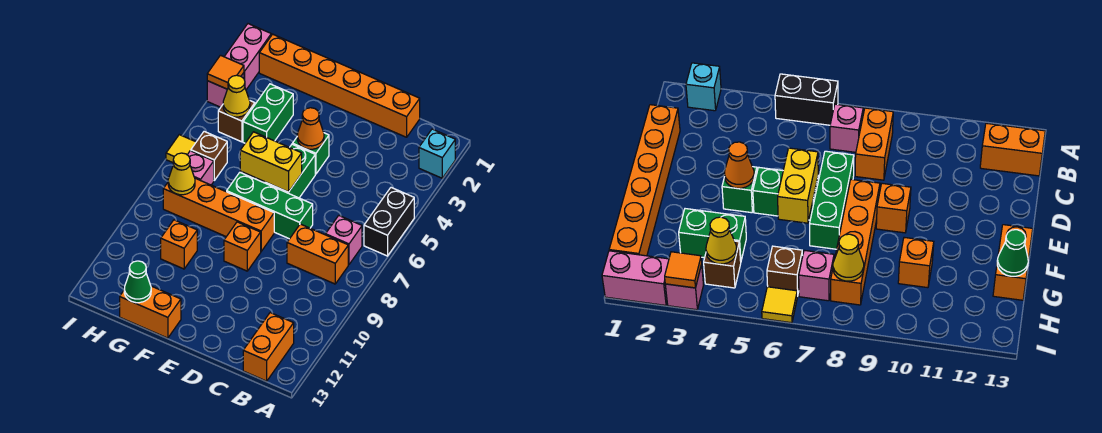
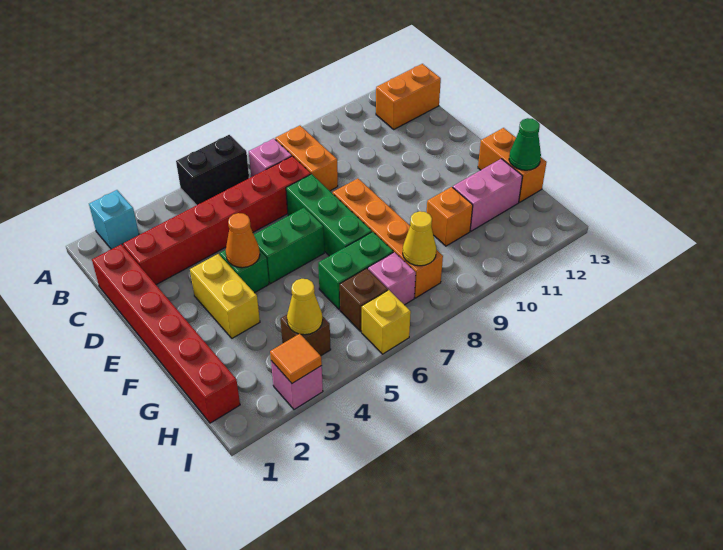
orange brick C1:H1 level 1 -> red brick C1:H1 level 1
none -> red brick C2:C7 level 1
yellow brick E6:F6 level 2 -> yellow brick E3:F3 level 1
orange brick E9 level 1 -> none
green brick G3:G4 level 1 -> green brick G6:G7 level 1
pink brick I1:I2 level 1 -> pink brick G11:G12 level 1
yellow tile I6 level 1 -> yellow brick I6 level 1

